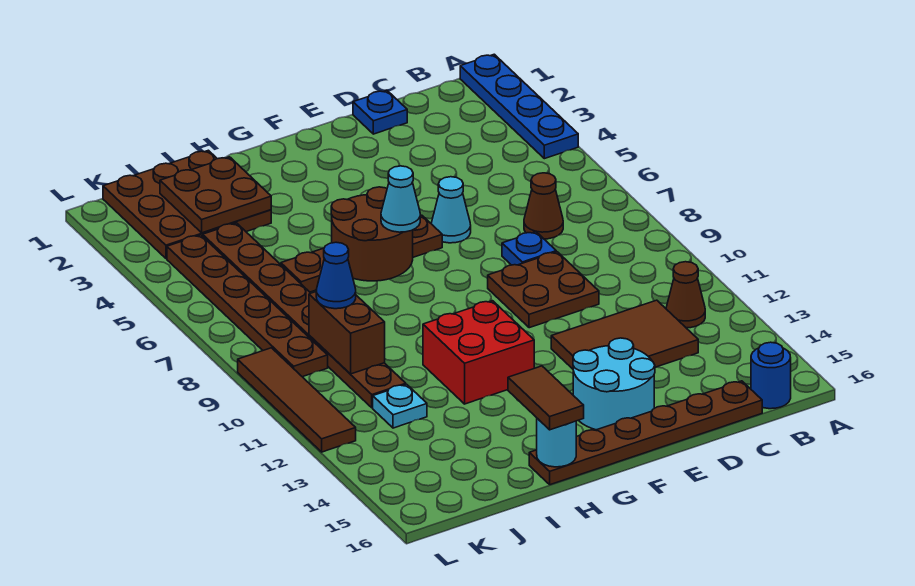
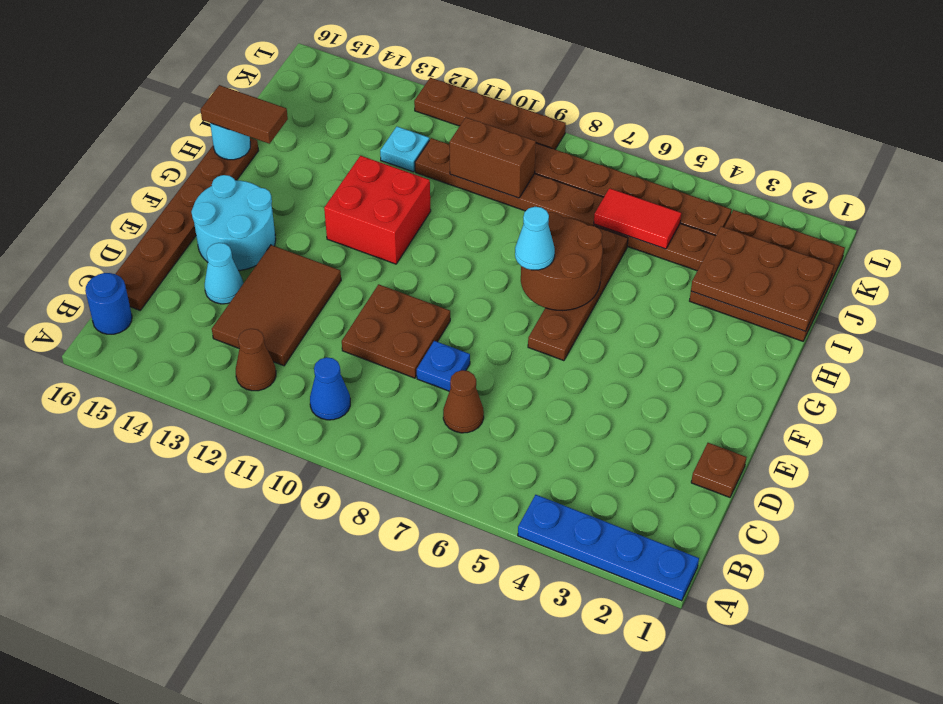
blue plate D1 level 1 -> brown plate D1 level 1
cyan cone E6 level 1 -> cyan cone D14 level 1
brown plate I2:J3 level 2 -> brown plate I1:J3 level 2
none -> red tile J5:J6 level 2
blue cone J9 level 3 -> blue cone B10 level 1
brown tile L9:L12 level 1 -> brown plate L9:L12 level 1

